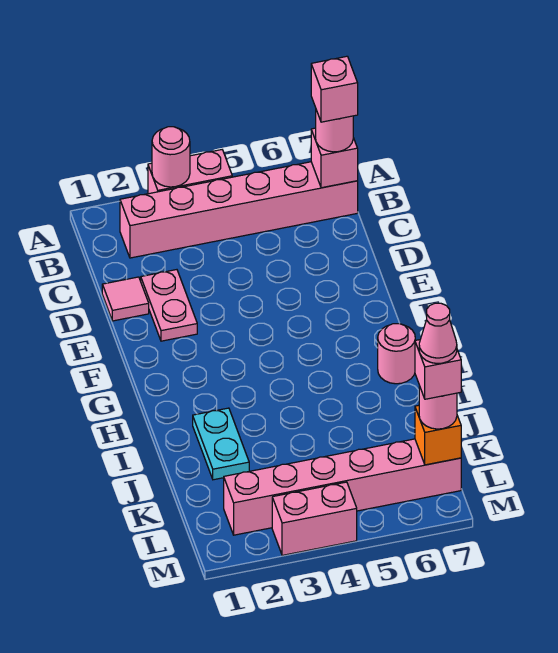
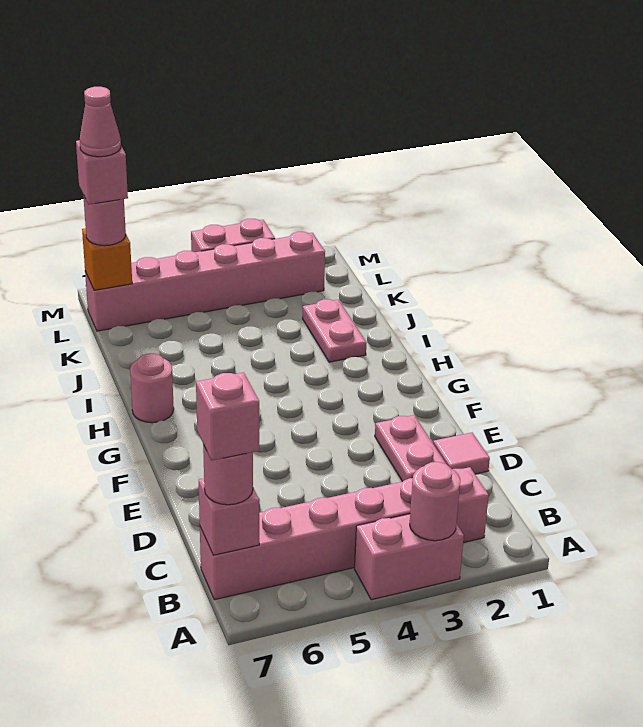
cyan plate I2:J2 level 1 -> pink plate I2:J2 level 1

